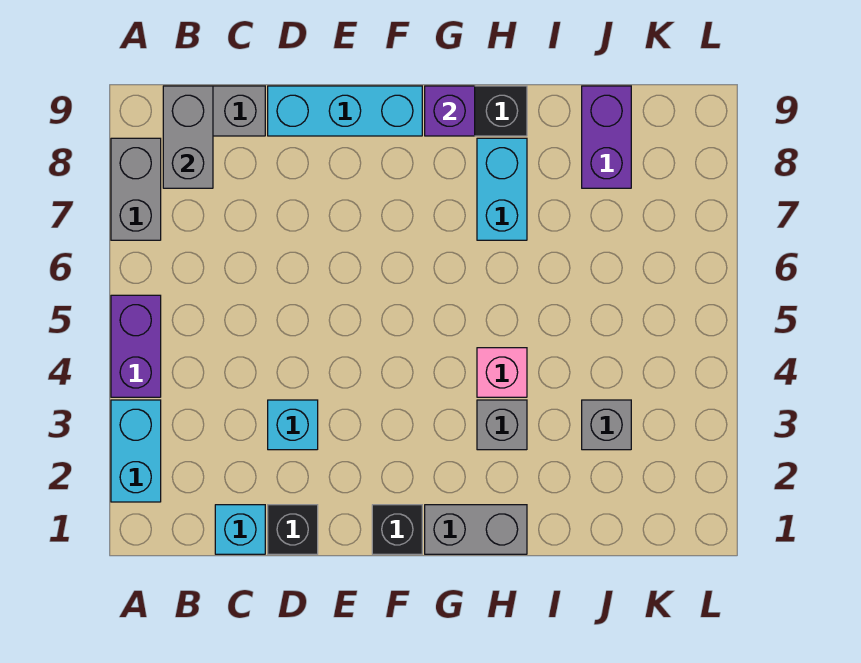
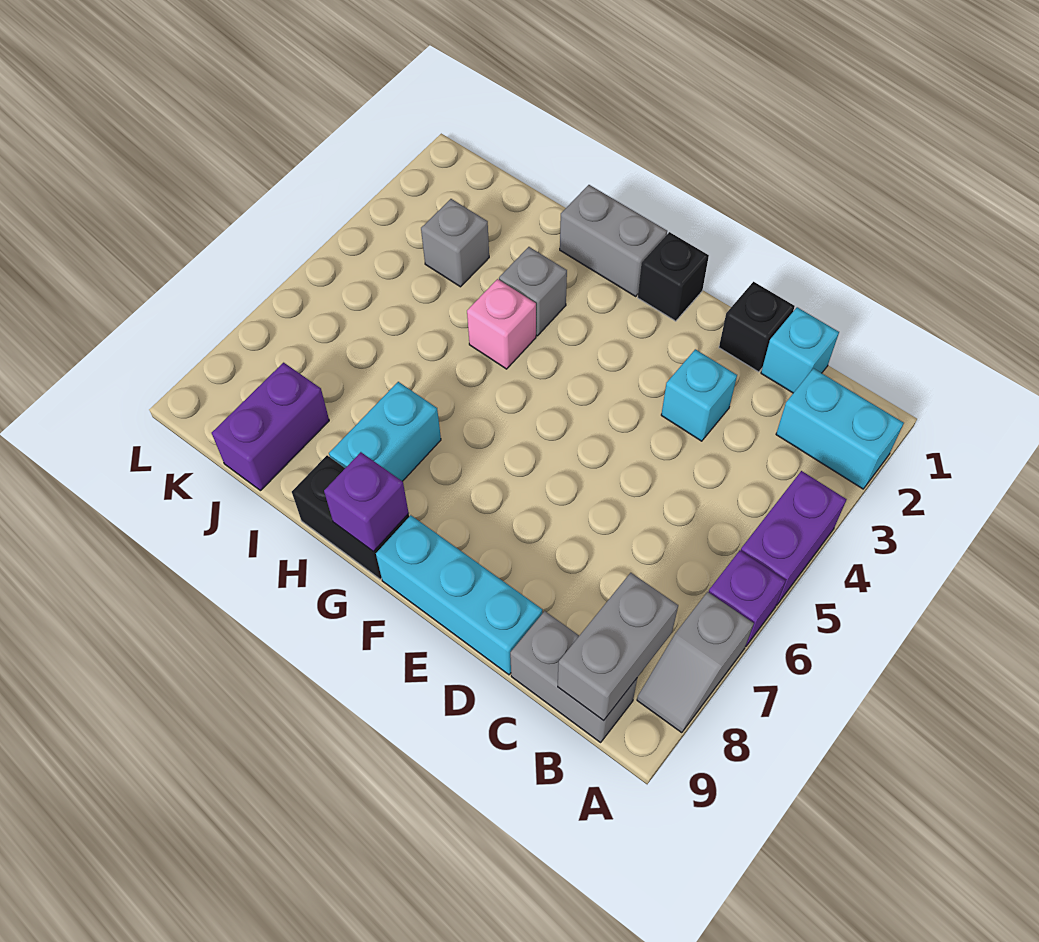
cyan brick A2:A3 level 1 -> cyan brick A2:B2 level 1
none -> purple brick A6 level 1
grey brick A7:A8 level 1 -> grey slope A7:A8 level 1 top 7

